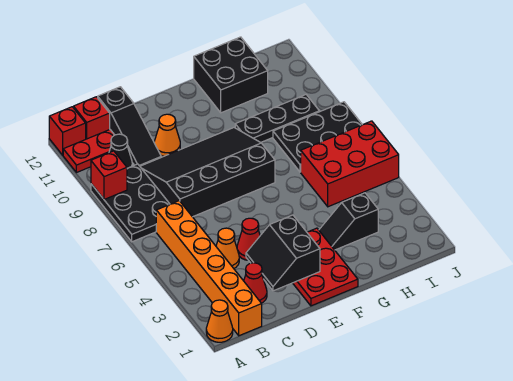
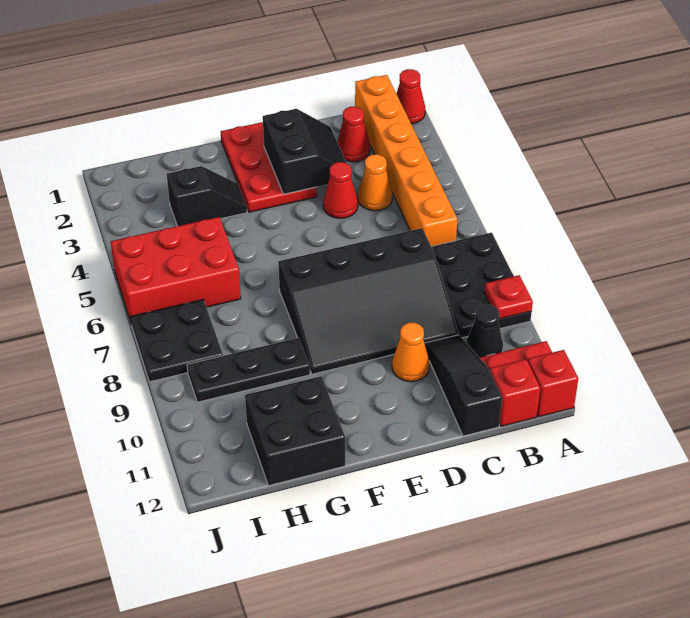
orange cone A1 level 1 -> red cone A1 level 1
red brick A9 level 2 -> red plate A9 level 2
black plate H7:J8 level 1 -> black plate I7:J8 level 1

